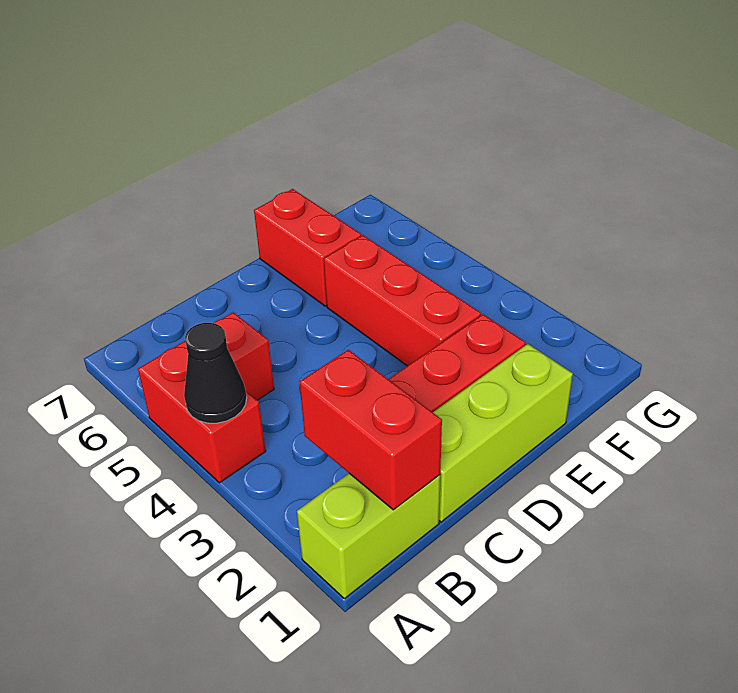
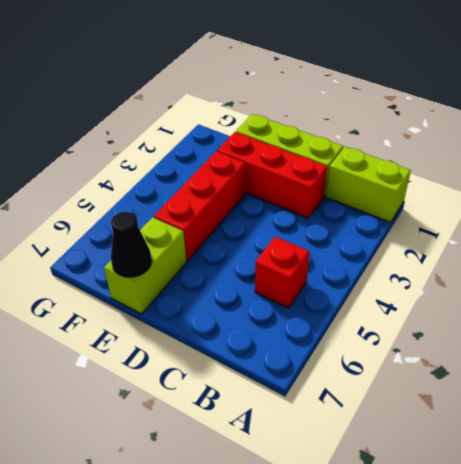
red brick A4:A5 level 1 -> none
black cone A4 level 2 -> black cone E7 level 2
red brick B1:B2 level 2 -> none
red brick E6:E7 level 1 -> lime brick E6:E7 level 1

